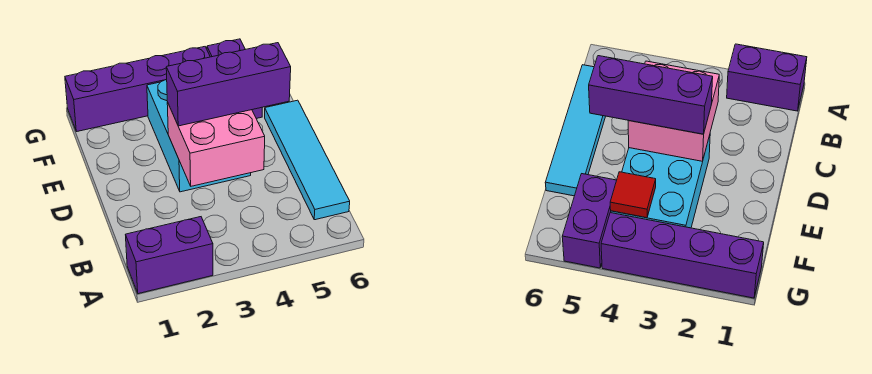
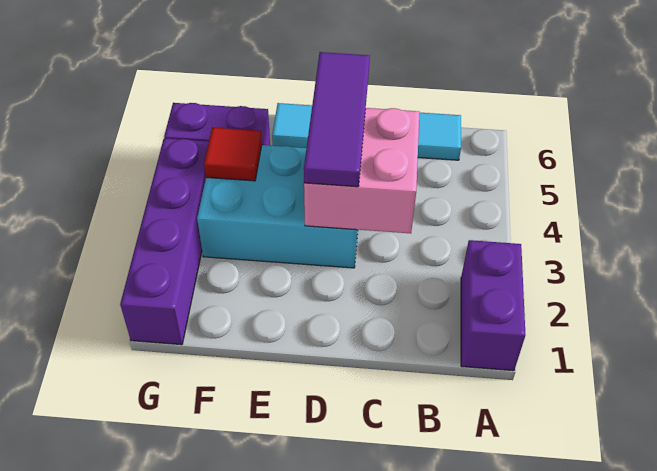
purple brick D3:D5 level 3 -> purple tile D3:D5 level 3

